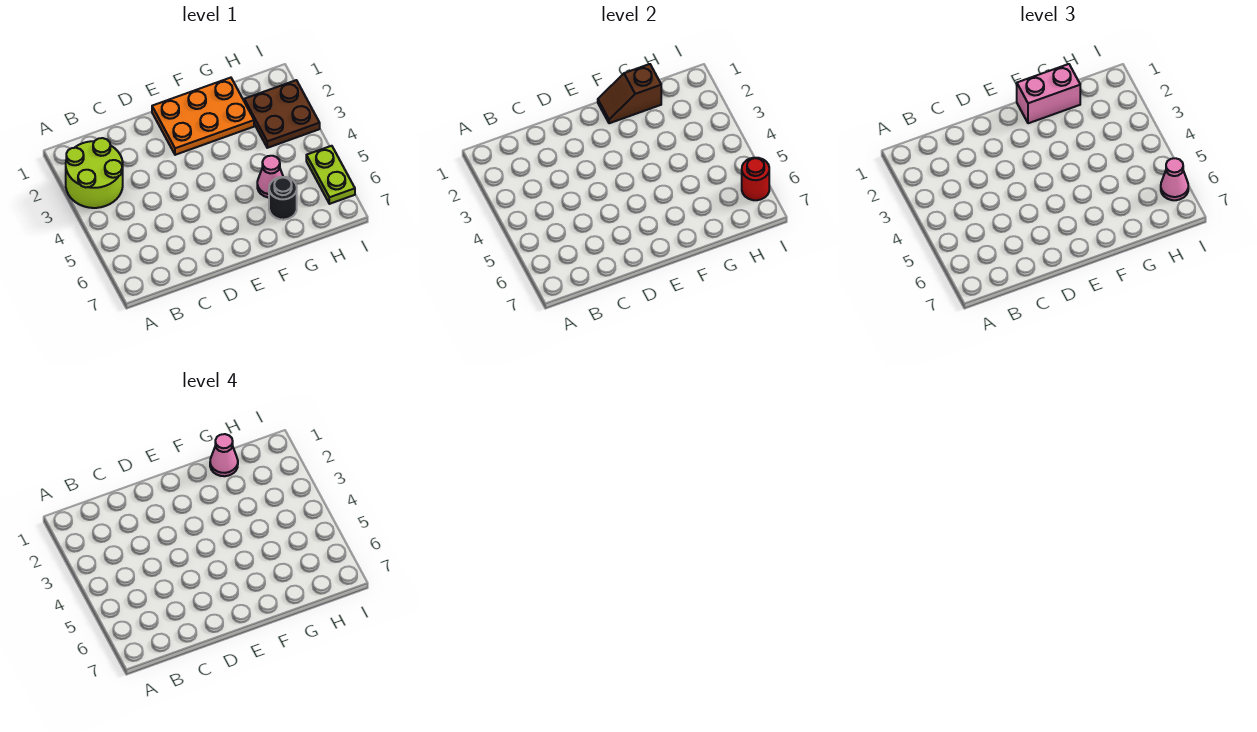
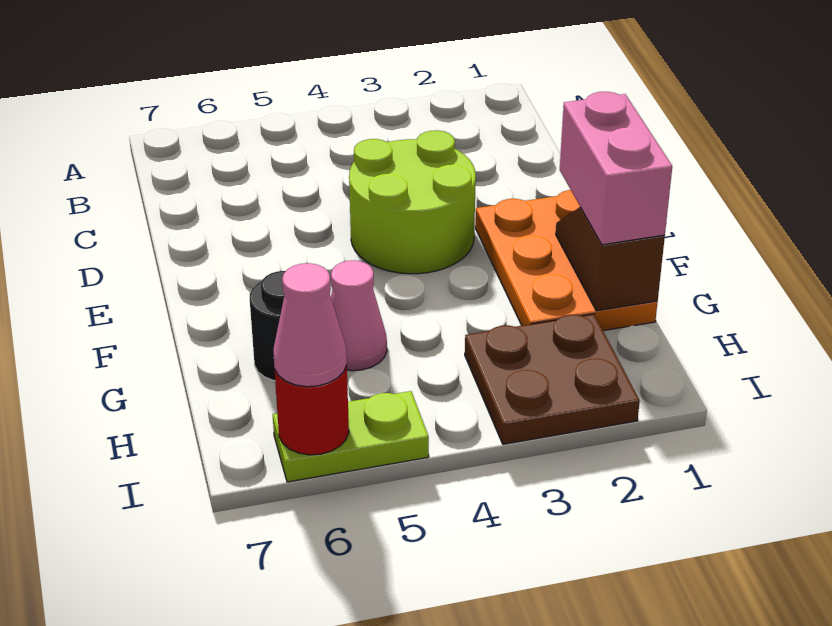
lime round brick A2:B3 level 1 -> lime round brick D3:E4 level 1
pink cone G1 level 4 -> none

